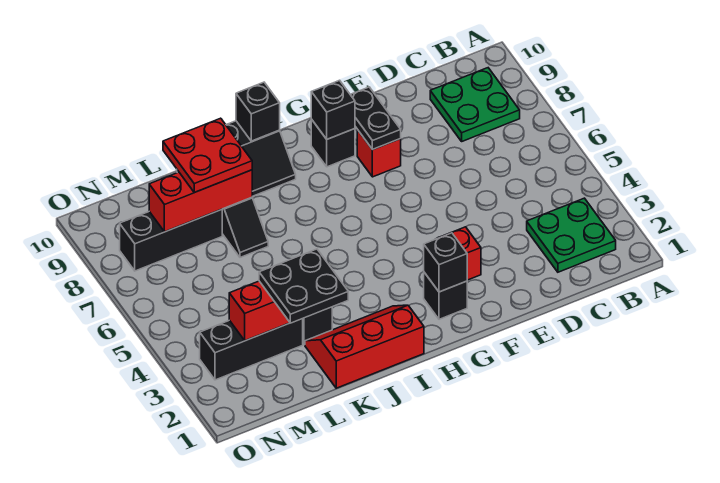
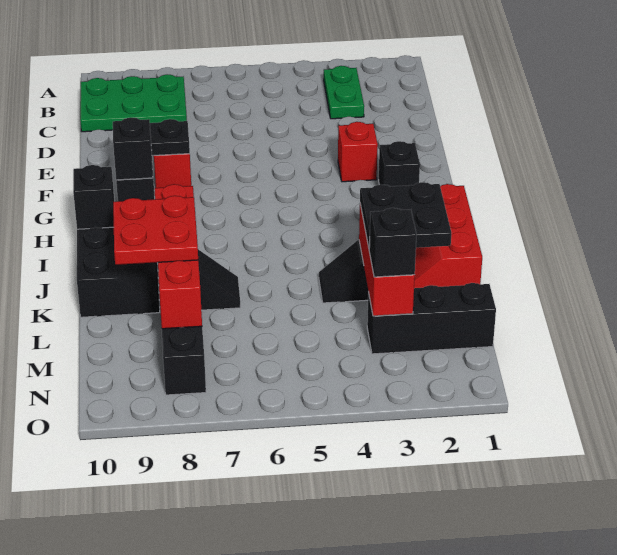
green plate B2:C3 level 1 -> green plate B3:C3 level 1
green plate B8:C9 level 1 -> green plate B8:C10 level 1
black brick G2 level 2 -> black brick M3 level 3
red brick K8:M8 level 2 -> red brick J8:M8 level 2
black brick L3:N3 level 1 -> black brick M1:M3 level 1

